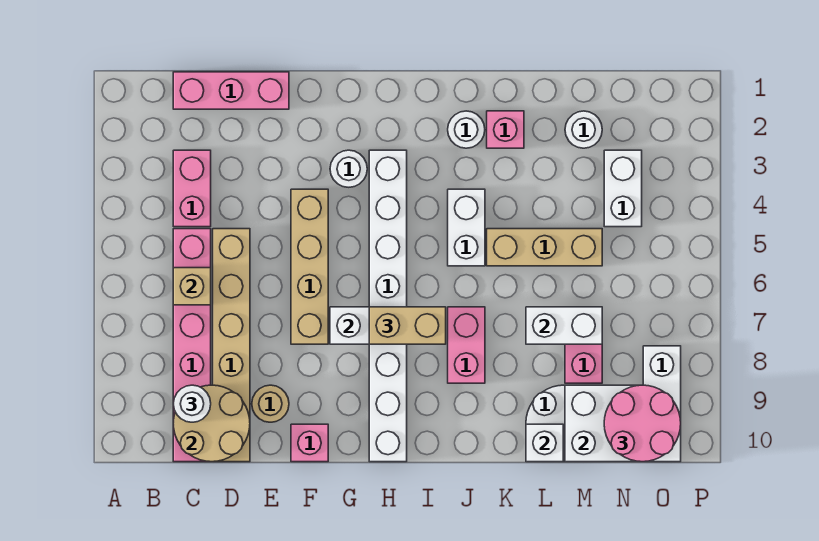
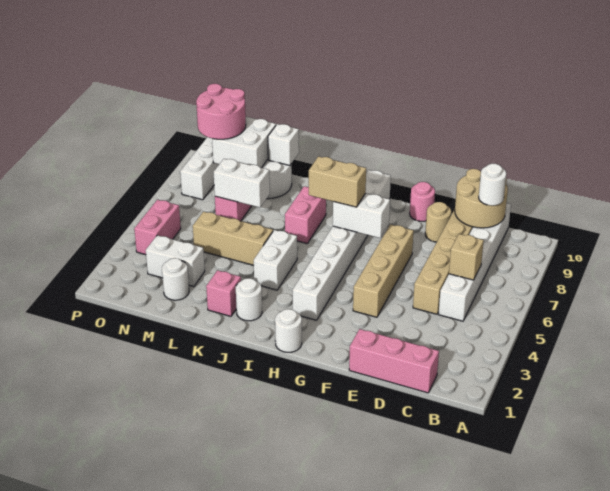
pink brick C3:C4 level 1 -> pink brick O4:O5 level 1
pink brick C5:C10 level 1 -> white brick C5:C10 level 1
pink brick F10 level 1 -> pink round brick F10 level 1
white round brick G3 level 1 -> white round brick H1 level 1
white brick N3:N4 level 1 -> white brick M3:N3 level 1

